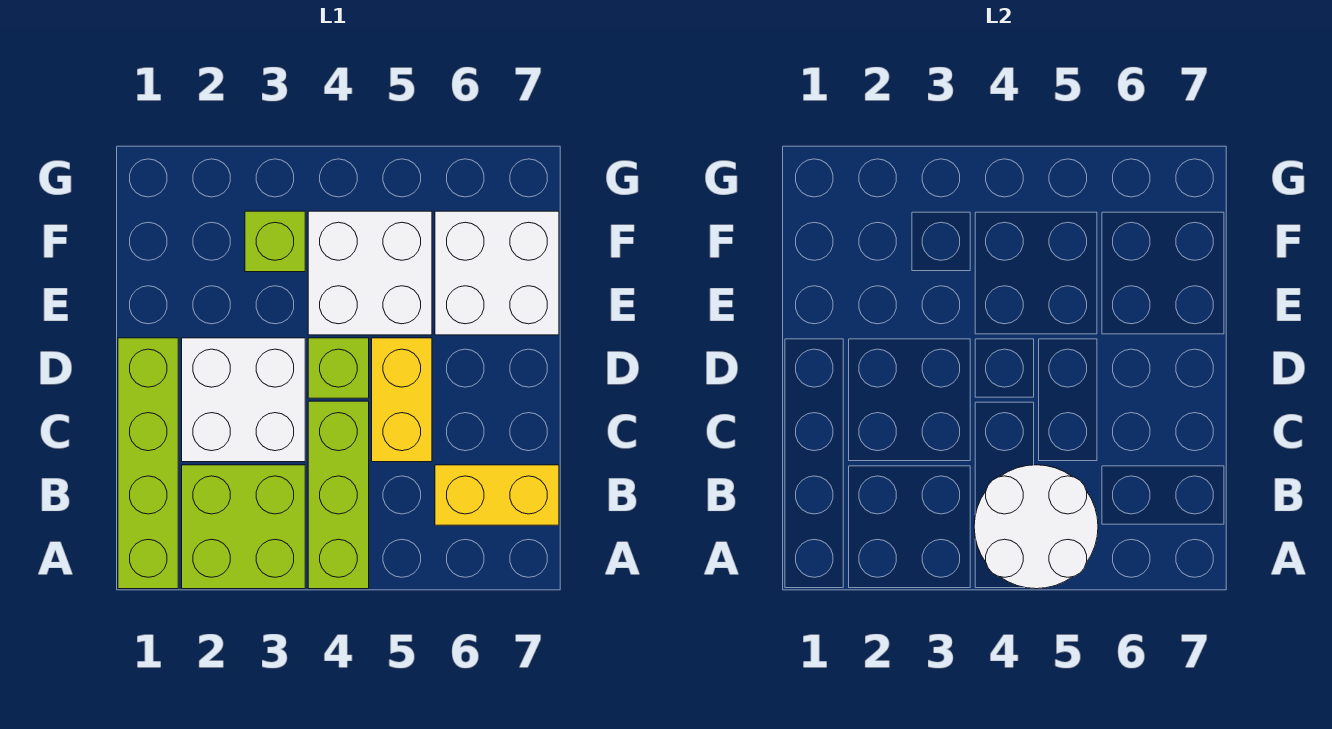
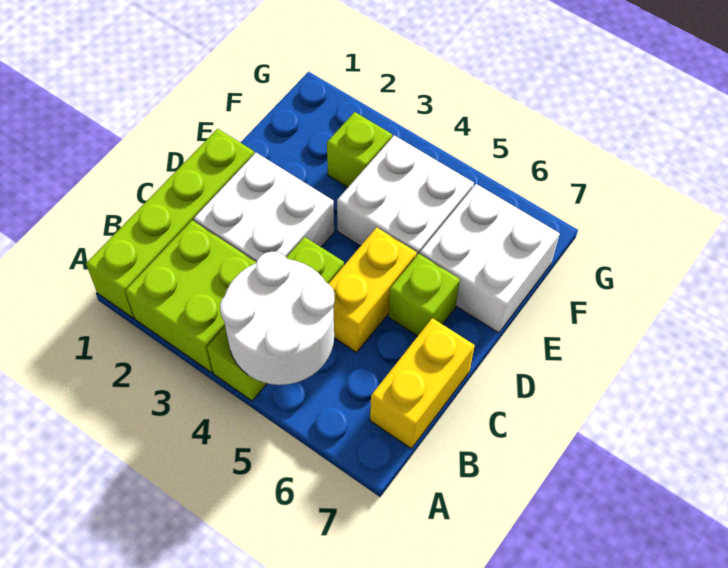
yellow brick B6:B7 level 1 -> yellow brick B7:C7 level 1
lime brick D4 level 1 -> lime brick D6 level 1

